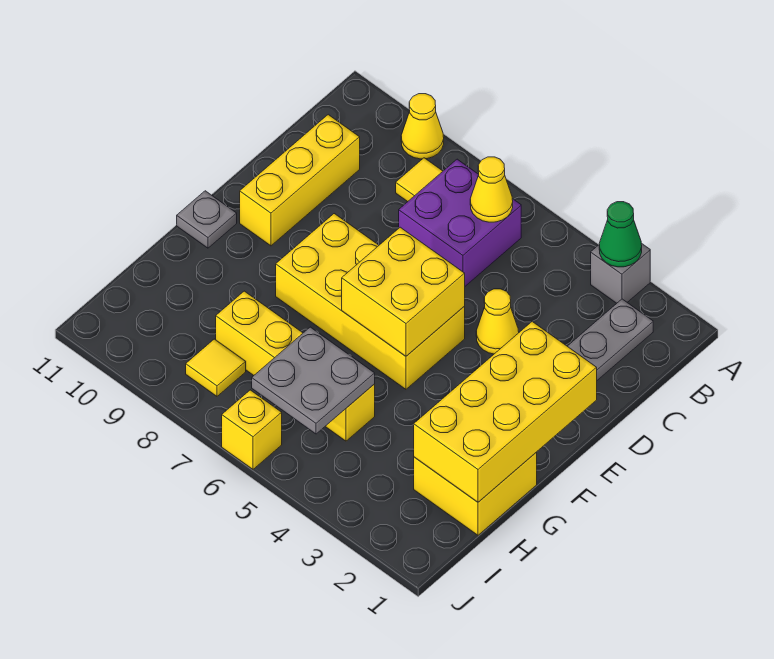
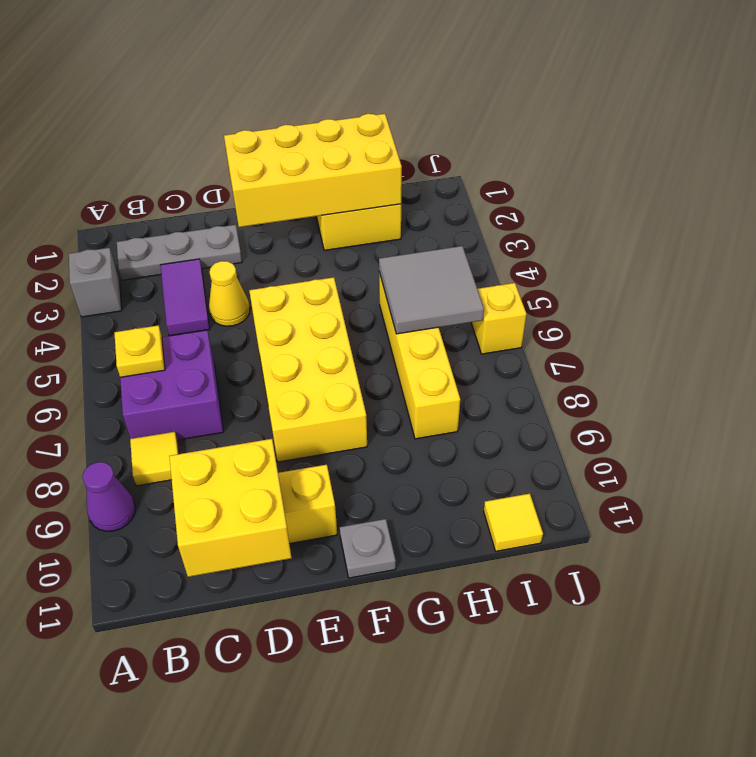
green cone A3 level 2 -> none
yellow cone A9 level 1 -> purple cone A9 level 1
yellow cone B6 level 2 -> yellow plate B6 level 2
none -> purple tile C3:C4 level 1
yellow brick E5:F6 level 2 -> yellow brick C10:D11 level 2
grey plate H5:I6 level 2 -> grey tile H5:I6 level 2
yellow tile I8 level 1 -> yellow tile I11 level 1

